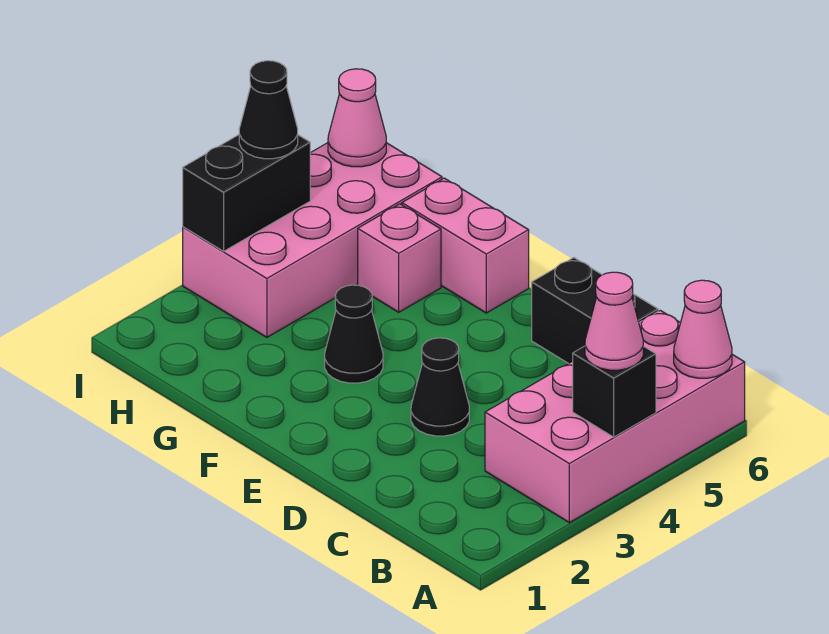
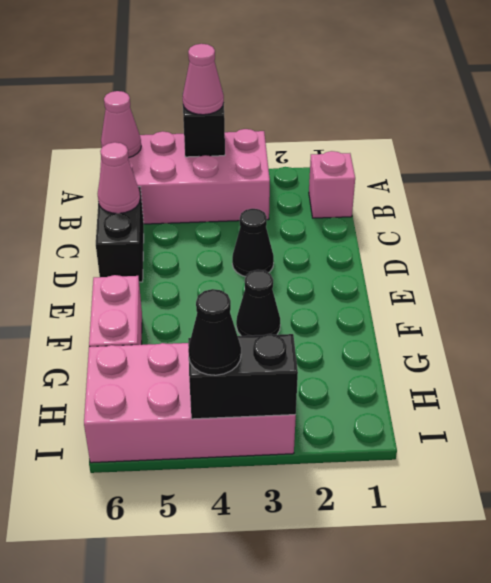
pink brick G5 level 1 -> pink brick B1 level 1
pink cone I6 level 2 -> pink cone C6 level 2

